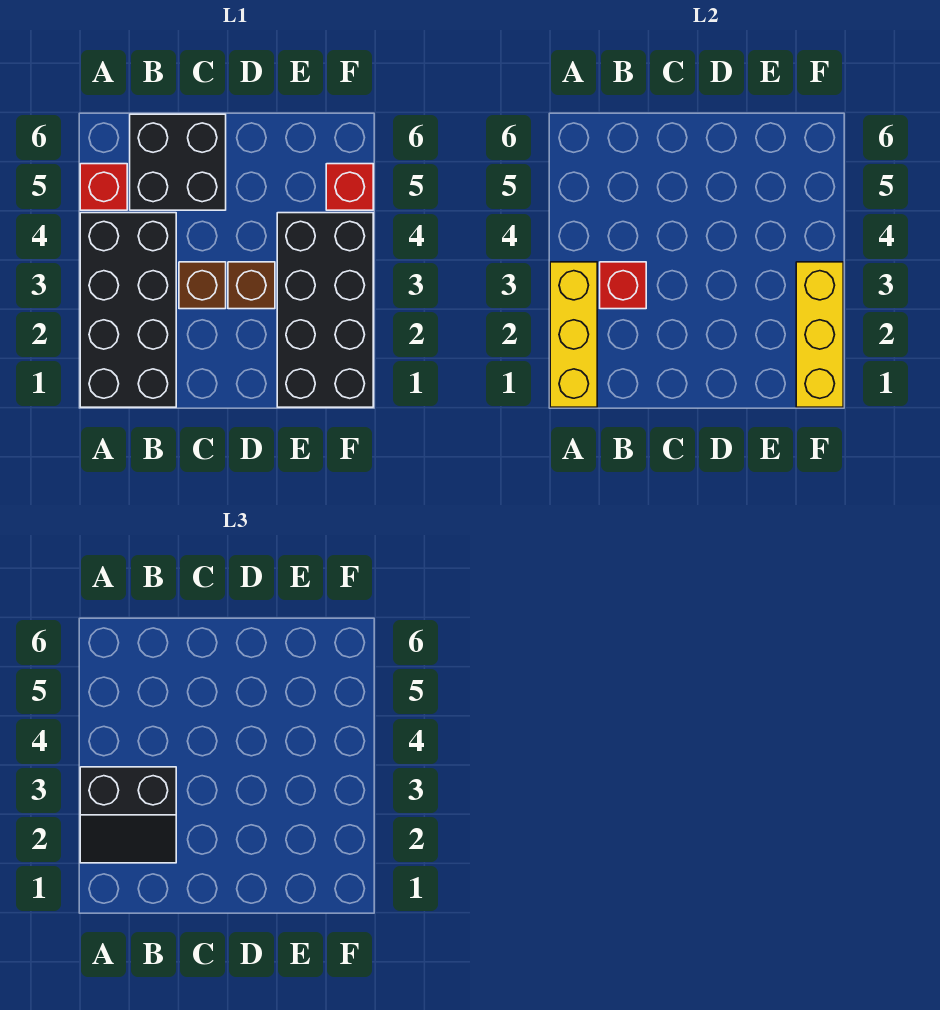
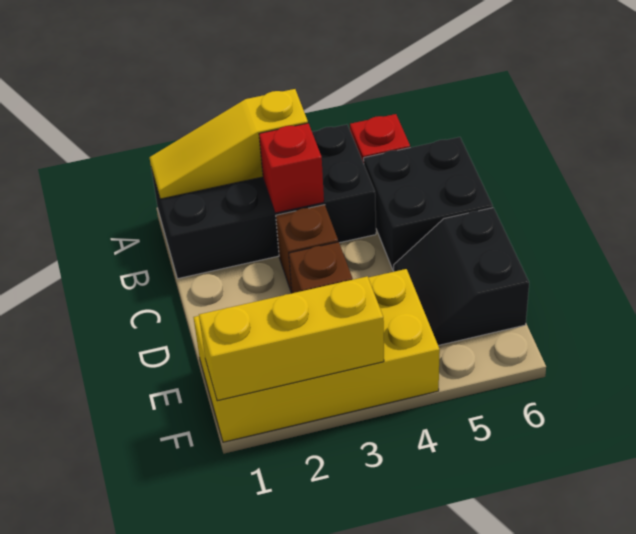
yellow brick A1:A3 level 2 -> yellow slope A1:A3 level 2 top 3
black slope A2:B3 level 3 top 3 -> black slope D5:E6 level 1 top 6
black brick E1:F4 level 1 -> yellow brick E1:F4 level 1
red brick F5 level 1 -> none

